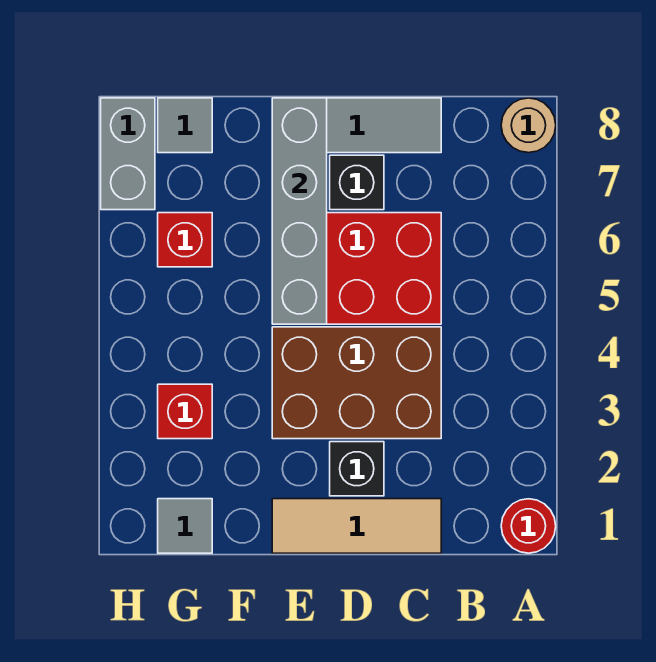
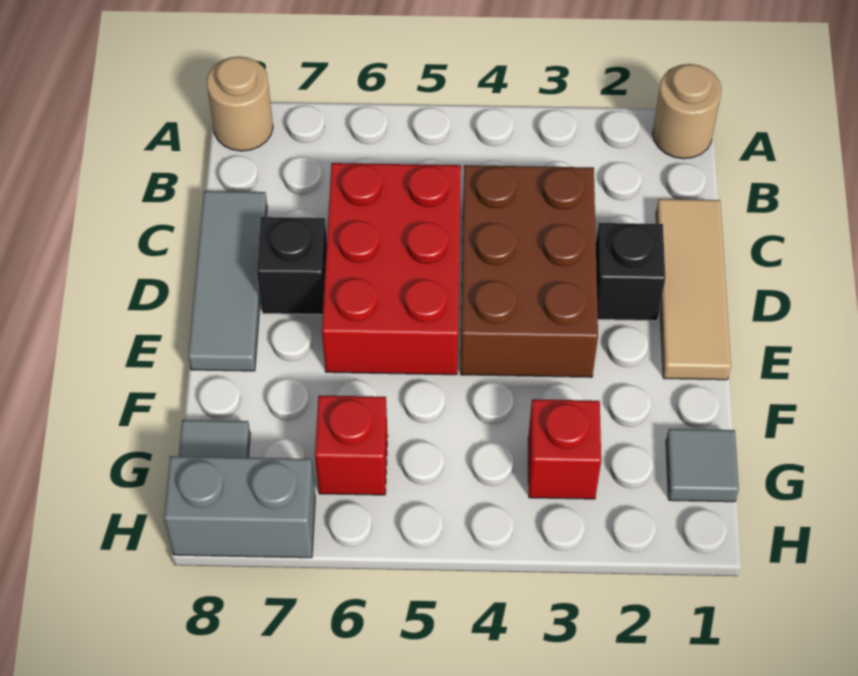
red round brick A1 level 1 -> tan round brick A1 level 1
grey brick E5:E8 level 2 -> none

